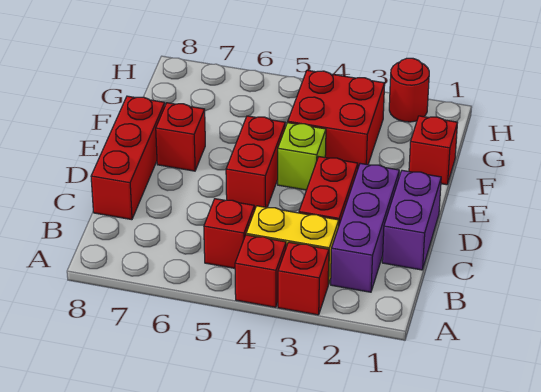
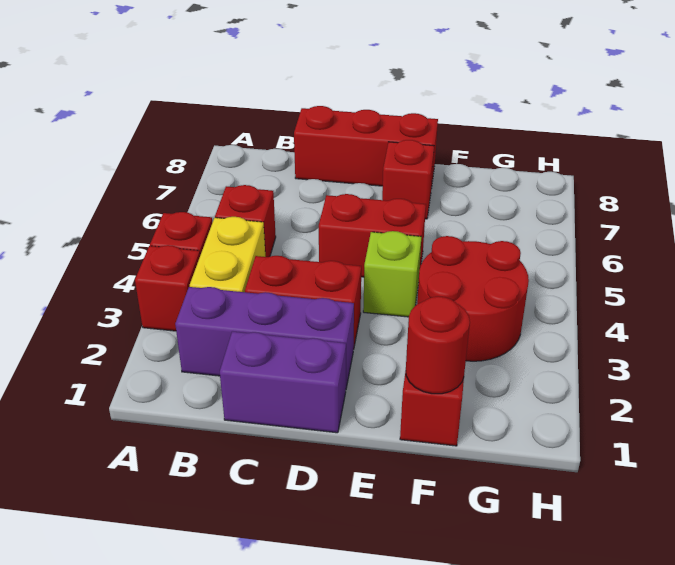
red brick F3:G4 level 1 -> red round brick F3:G4 level 1
red round brick H2 level 1 -> red round brick F1 level 2

